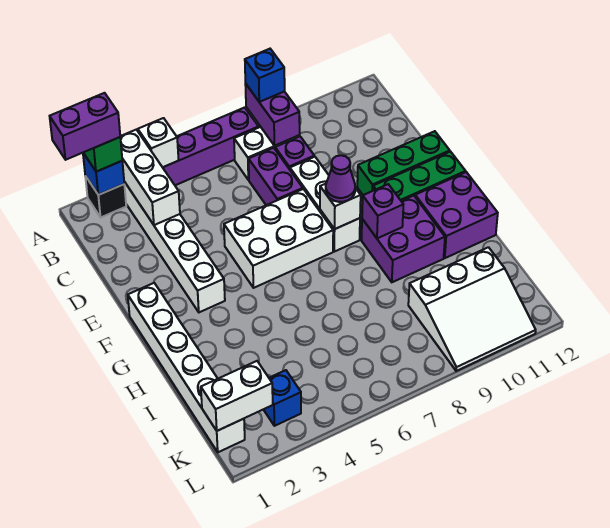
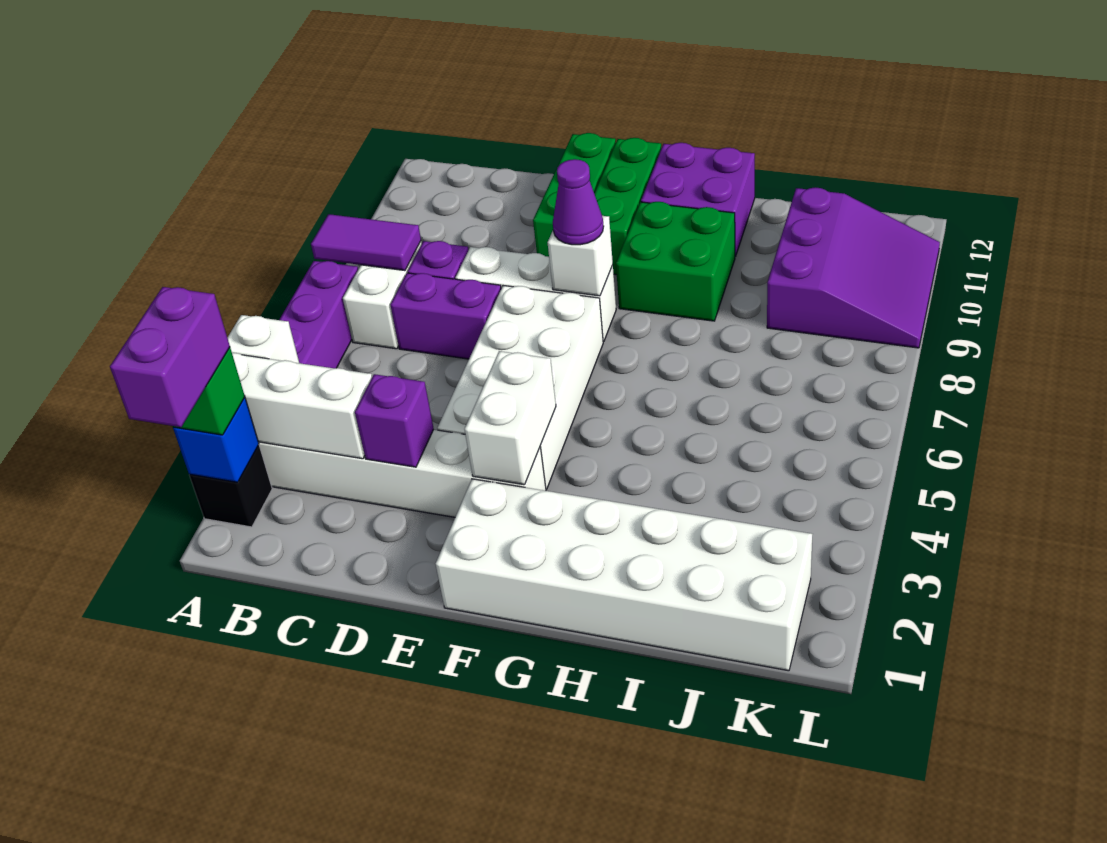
purple brick A8:B8 level 2 -> purple tile A8:B8 level 2
blue brick A8 level 3 -> none
white brick E5:F7 level 1 -> white brick E4:F7 level 1
white brick F1:K1 level 1 -> white brick F1:K2 level 1
purple brick G9:H10 level 1 -> green brick G9:H10 level 1
purple brick G9 level 2 -> purple brick D3 level 2
white slope J9:L11 level 1 top J -> purple slope J9:L11 level 1 top J
white brick K1:K2 level 2 -> white brick F3:F4 level 2
blue brick K3 level 1 -> none

